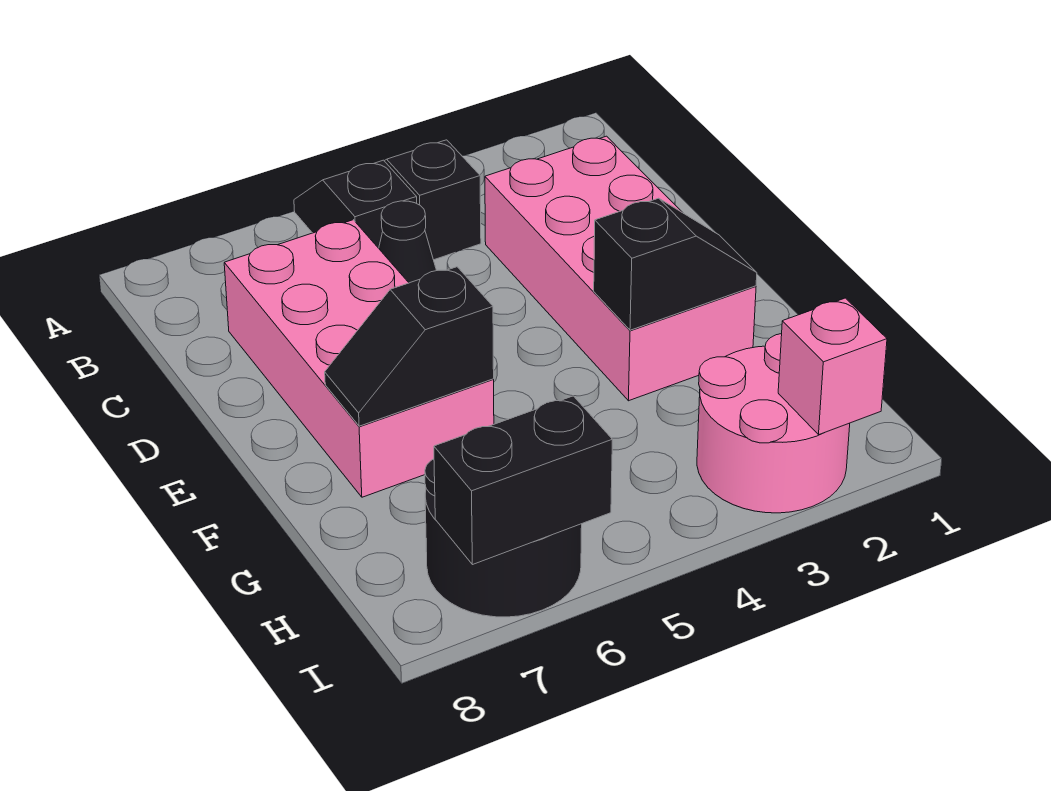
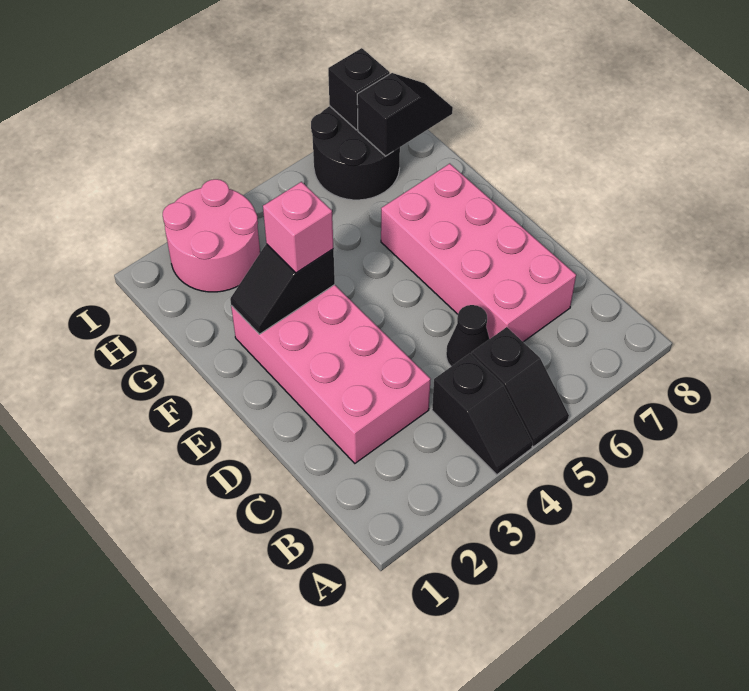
black slope F6:F7 level 2 top 6 -> black slope H7:H8 level 2 top 7
pink brick I2 level 2 -> pink brick F3 level 3
black brick I6:I7 level 2 -> black brick I7 level 2

